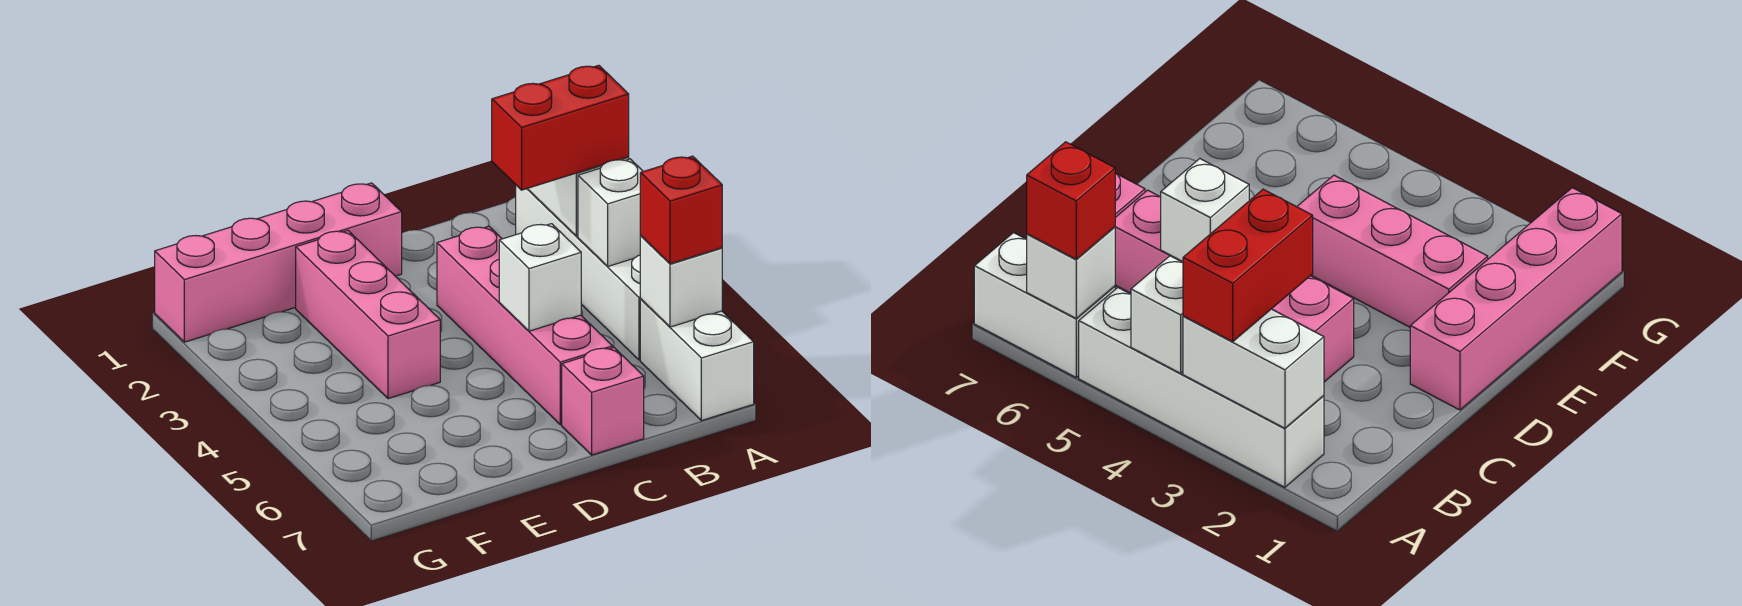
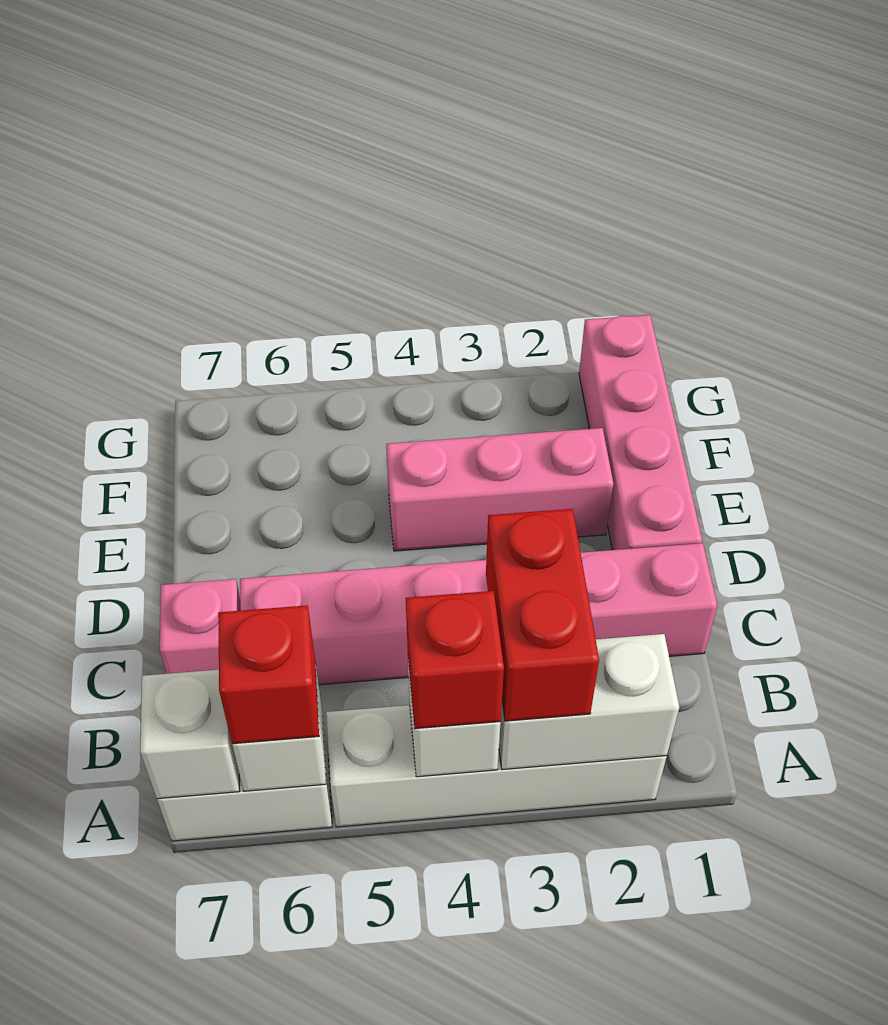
none -> red brick A4 level 3
pink brick C3:C6 level 1 -> pink brick C1:C6 level 1
white brick C5 level 2 -> white brick A7 level 2

